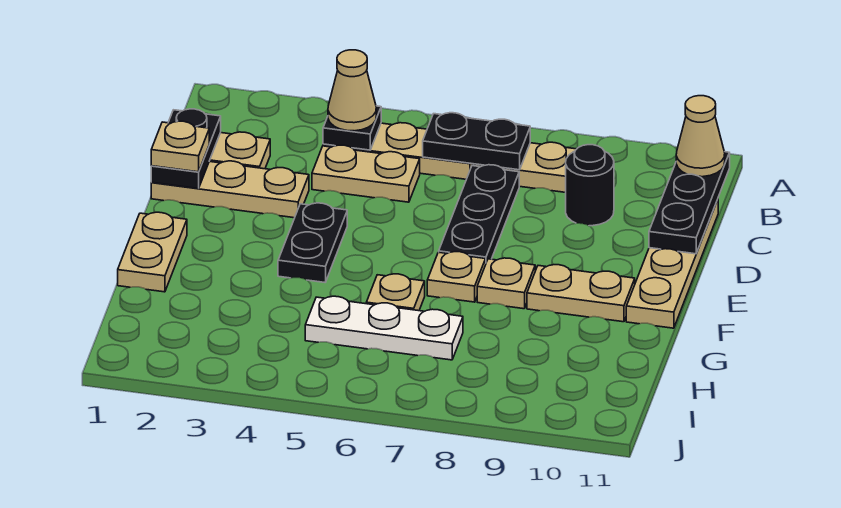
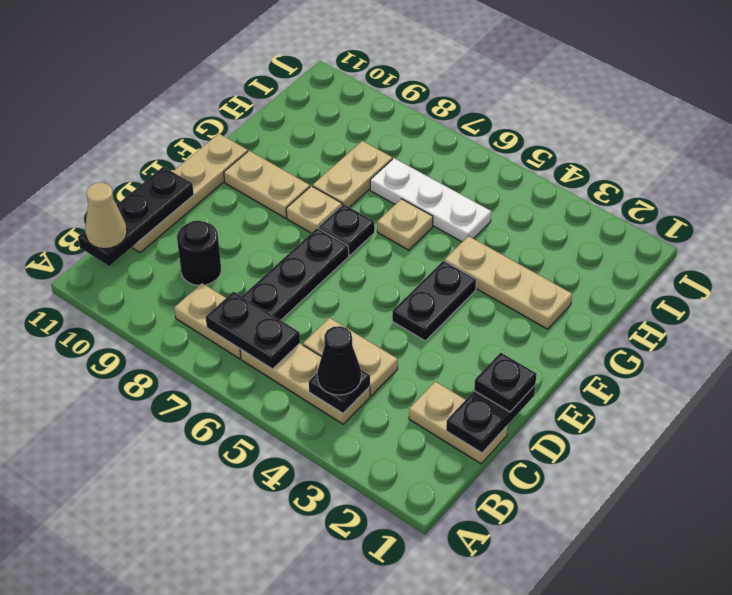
tan cone B4 level 3 -> black cone B4 level 3
tan plate D1:D3 level 1 -> tan plate G2:G4 level 1
tan plate D1 level 3 -> black plate D1 level 3
tan plate F1:G1 level 1 -> tan plate G8:H8 level 1
tan plate F7 level 1 -> black plate F7 level 1

